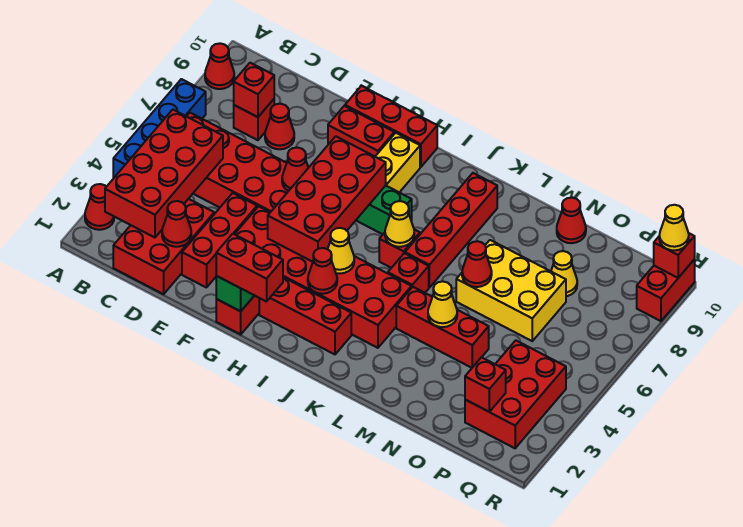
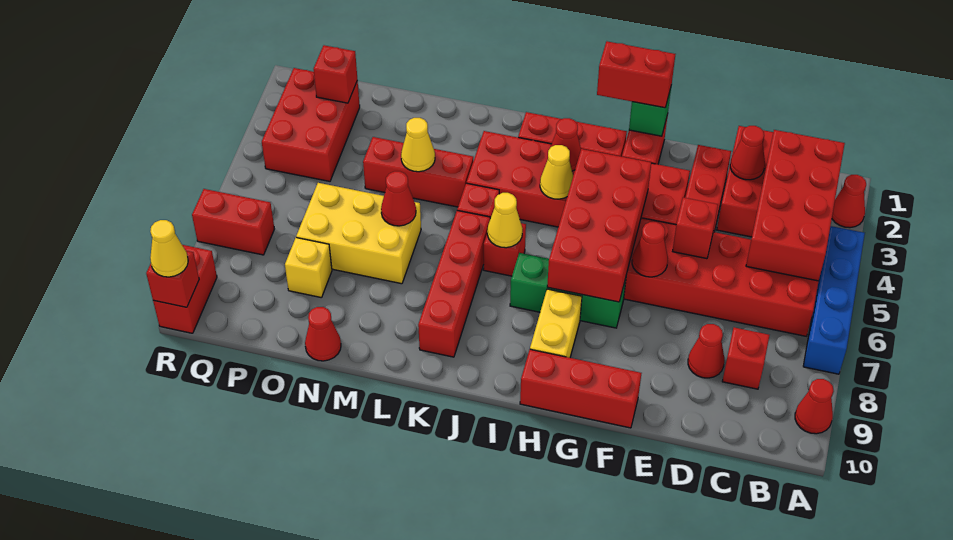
red brick C8 level 2 -> red brick E5 level 2
red brick F9:G9 level 1 -> red brick Q7:R7 level 1
yellow cone O8 level 1 -> yellow brick O8 level 1

